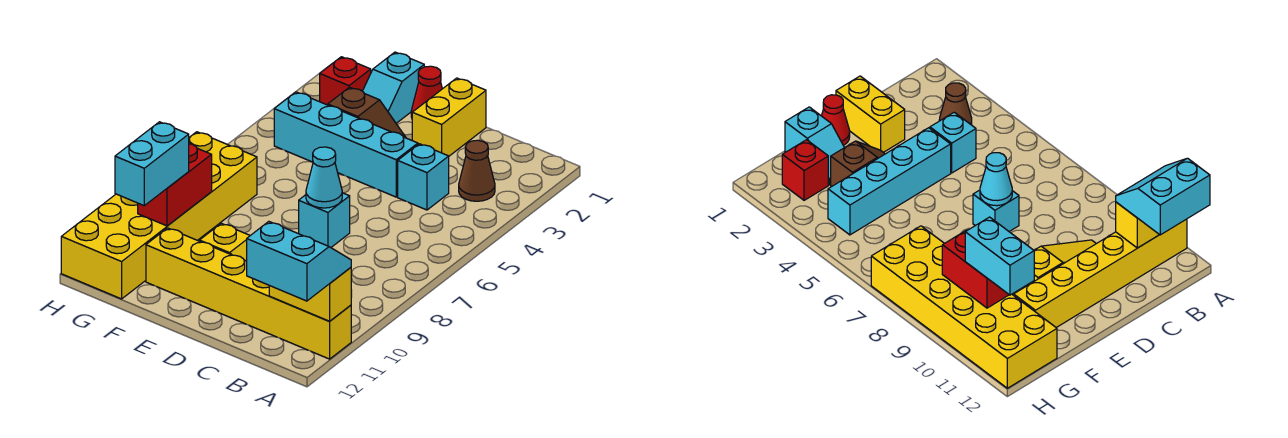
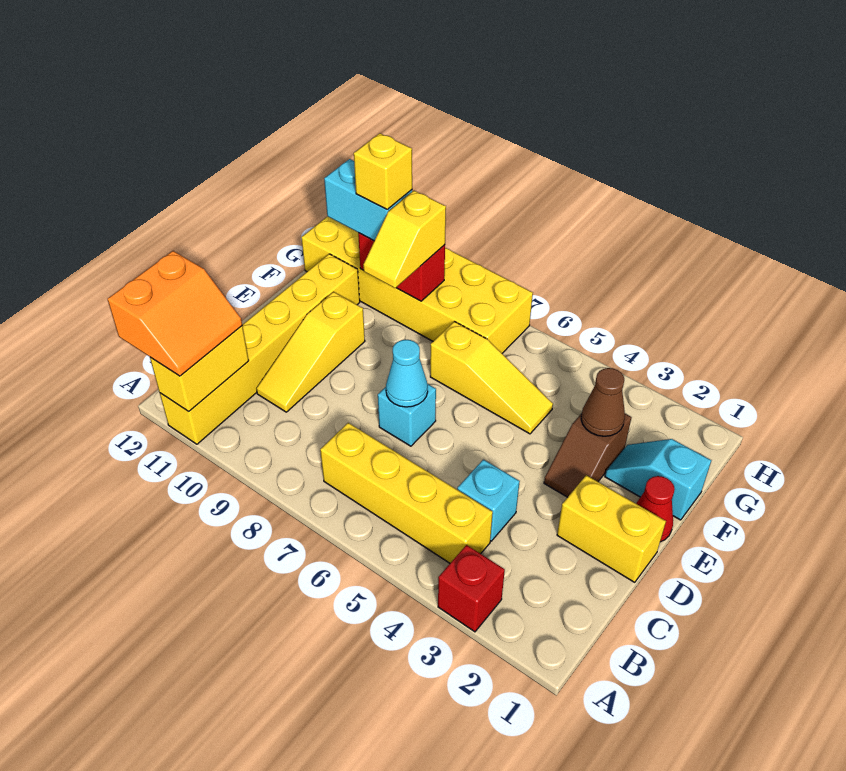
cyan slope A11:B12 level 3 top 12 -> orange slope A11:B12 level 3 top 12
brown cone B3 level 1 -> brown cone F3 level 2
none -> yellow brick B4:B7 level 1
cyan brick D4:G4 level 1 -> none
none -> yellow slope F5:F7 level 1 top 7
none -> yellow slope F9:G9 level 3 top G
red brick G2 level 1 -> red brick A3 level 1
none -> yellow brick G10 level 4

